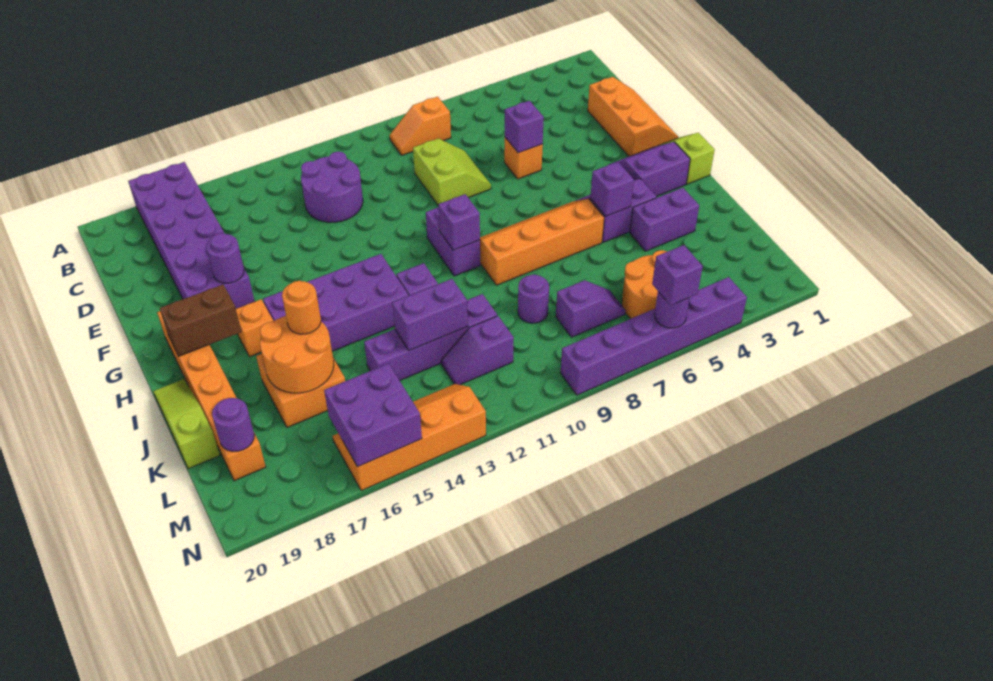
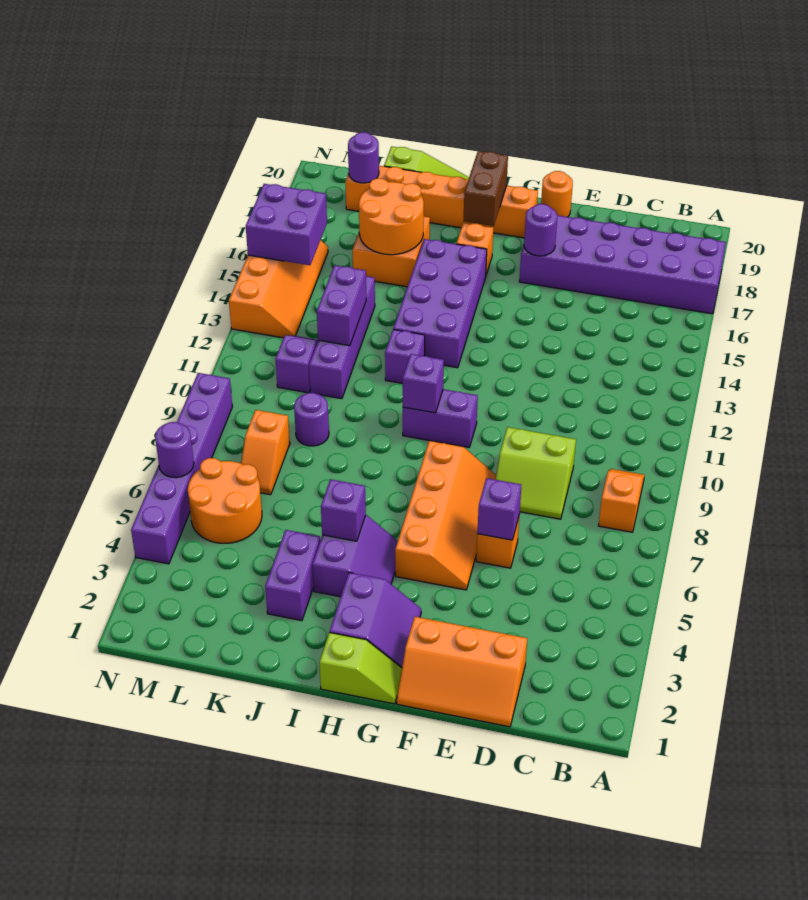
purple round brick C12:D13 level 1 -> none
orange slope H6:I9 level 1 top I -> orange slope F5:G8 level 1 top G
orange round brick J16 level 3 -> orange round brick F20 level 1
purple slope L7:L8 level 1 top 8 -> orange slope L7:L8 level 1 top 8
purple brick N6 level 3 -> none

